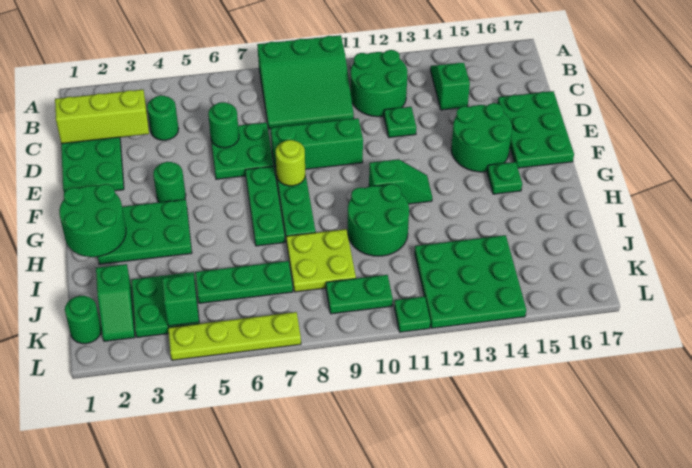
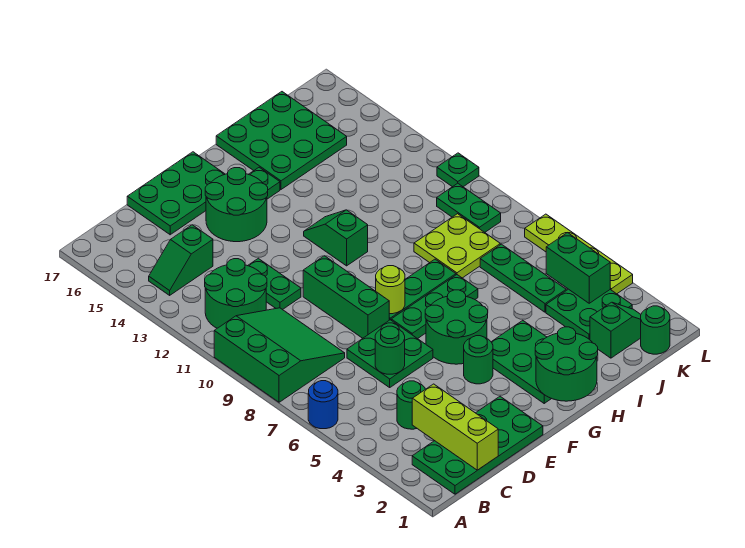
none -> blue round brick A6 level 1
green plate D12 level 1 -> green plate D11:D12 level 1
green round brick H10:I11 level 1 -> green round brick F5:G6 level 1
green plate J12:L14 level 1 -> green plate H15:J17 level 1
green brick K4 level 2 -> green brick K4:K5 level 2

